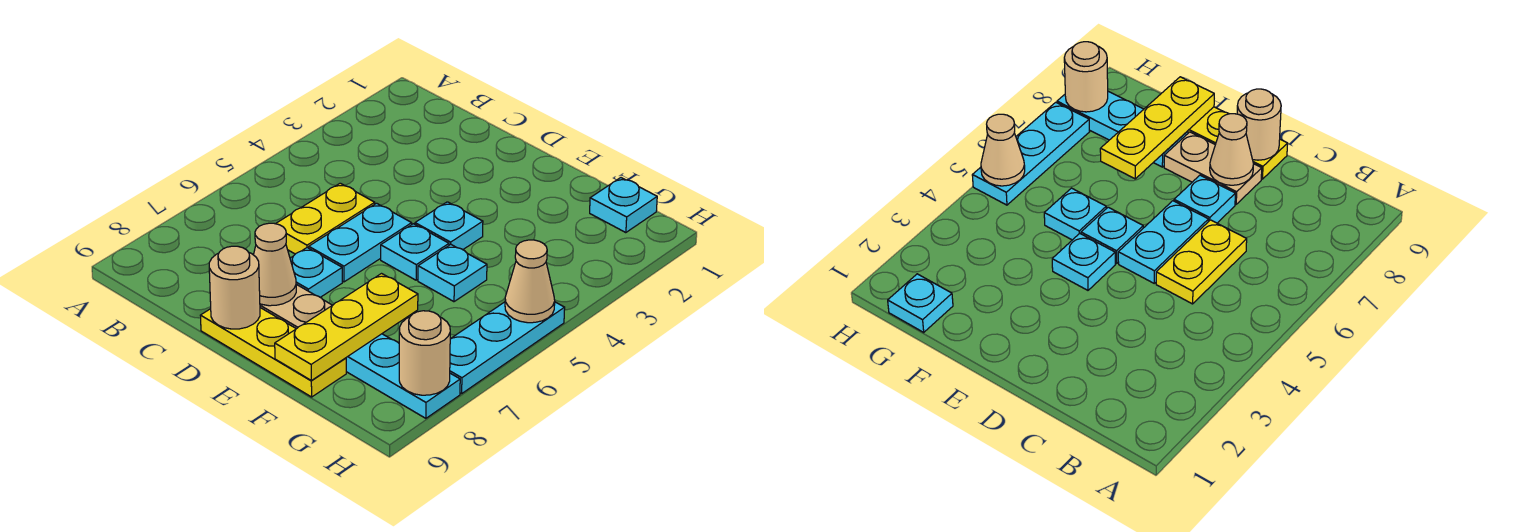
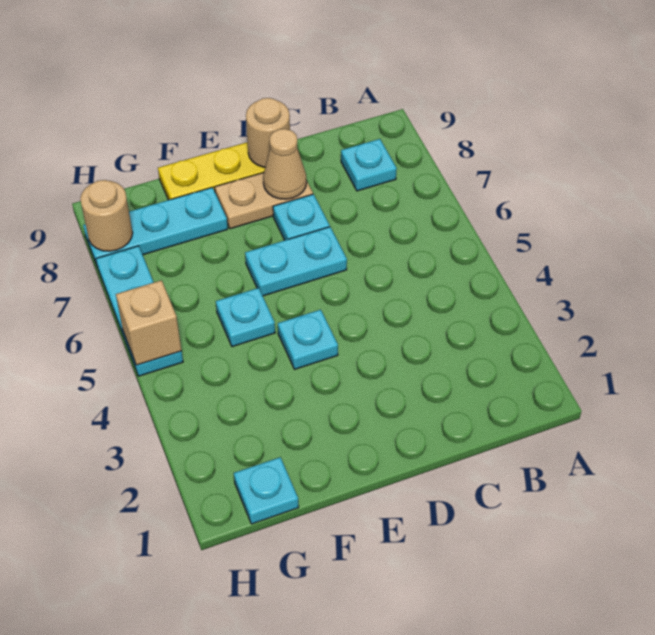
yellow plate C5:C6 level 1 -> none
cyan plate D5:D6 level 1 -> cyan plate D6:E6 level 1
cyan plate E5 level 1 -> cyan plate B8 level 1
yellow plate F7:F9 level 2 -> none
tan cone H5 level 2 -> tan brick H5 level 2

